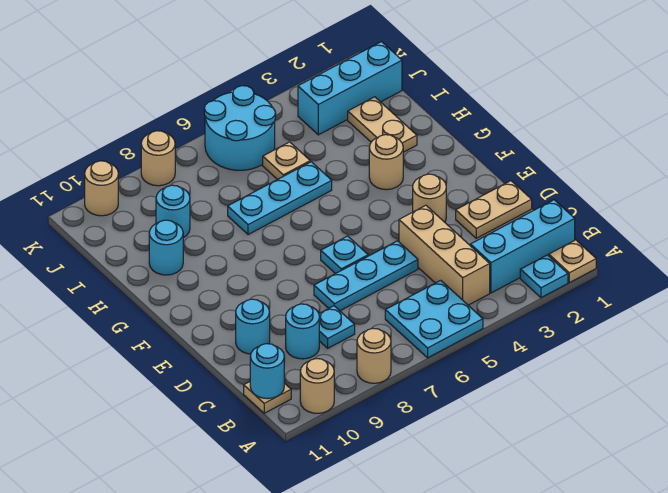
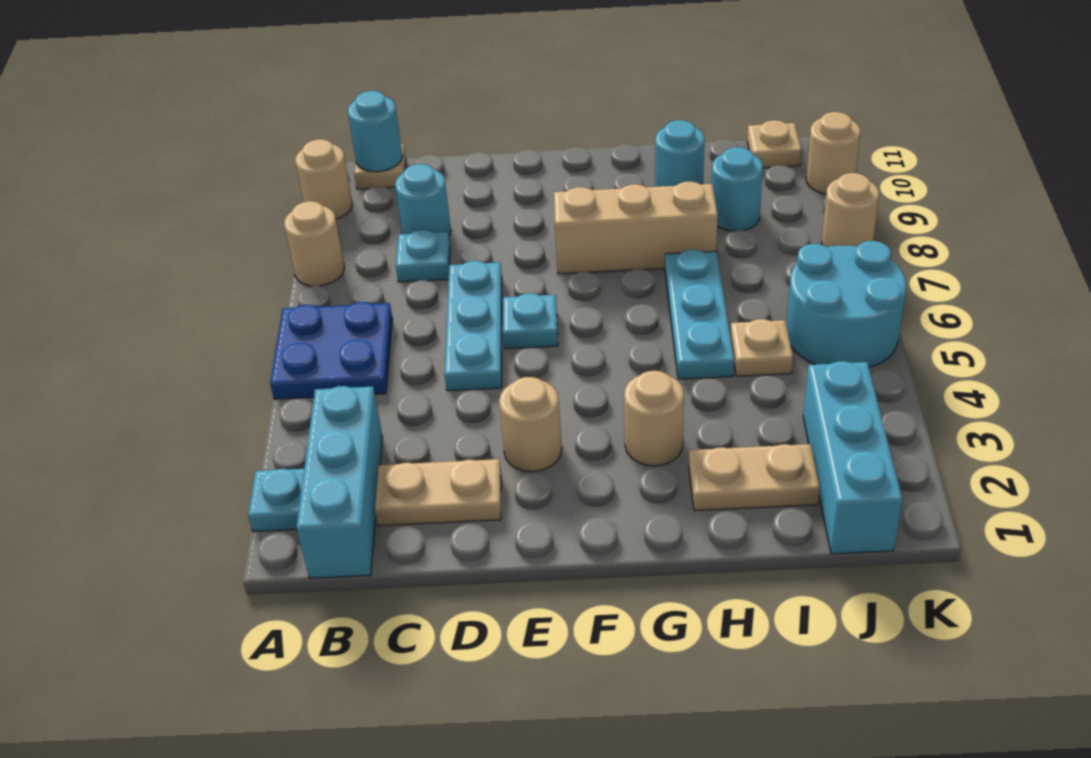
tan plate A1 level 1 -> tan plate J11 level 1
cyan plate A5:B6 level 1 -> blue plate A5:B6 level 1
tan brick B4:D4 level 1 -> tan brick F8:H8 level 1
tan plate D1:D2 level 1 -> tan plate C2:D2 level 1
cyan round brick D10 level 1 -> none

